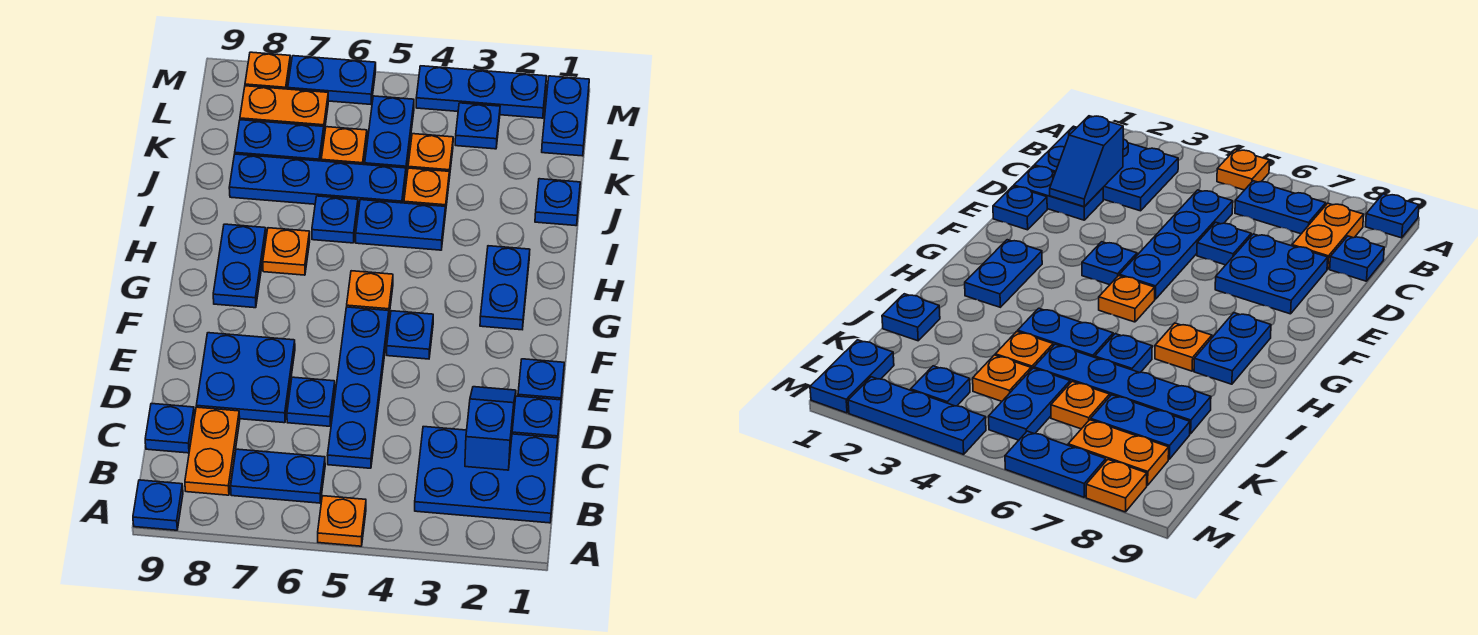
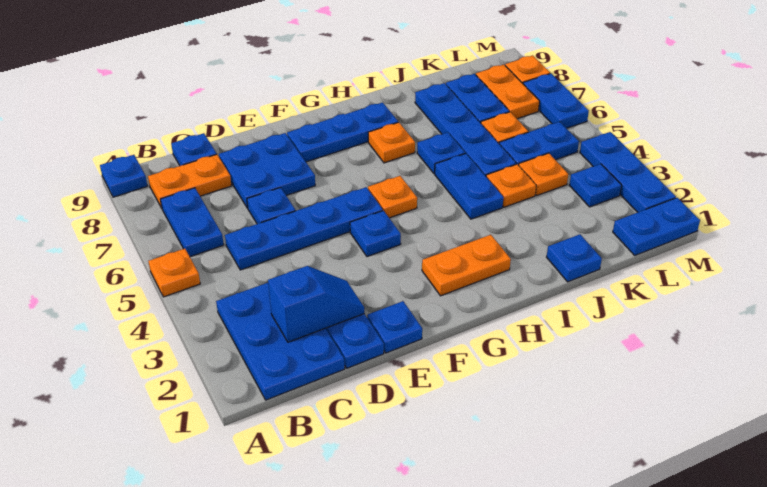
blue plate G2:H2 level 1 -> orange plate G2:H2 level 1
blue plate G8:H8 level 1 -> blue plate F8:H8 level 1

